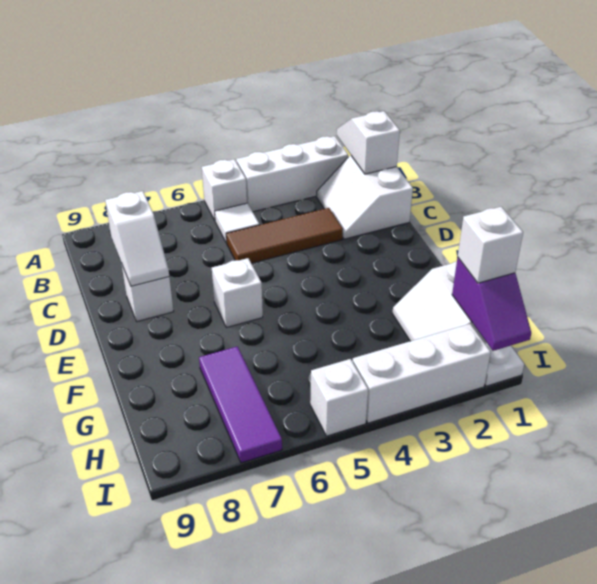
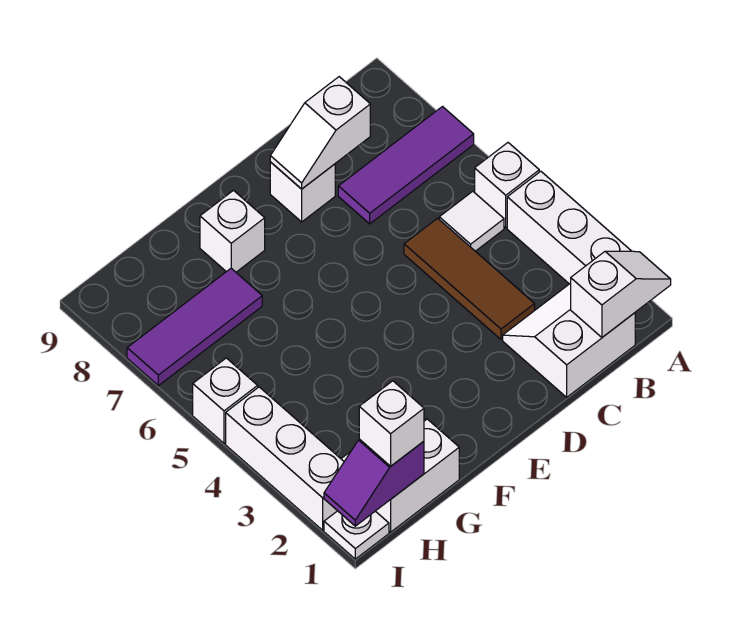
none -> purple tile A7:C7 level 1
white brick E6 level 1 -> white brick F8 level 1

